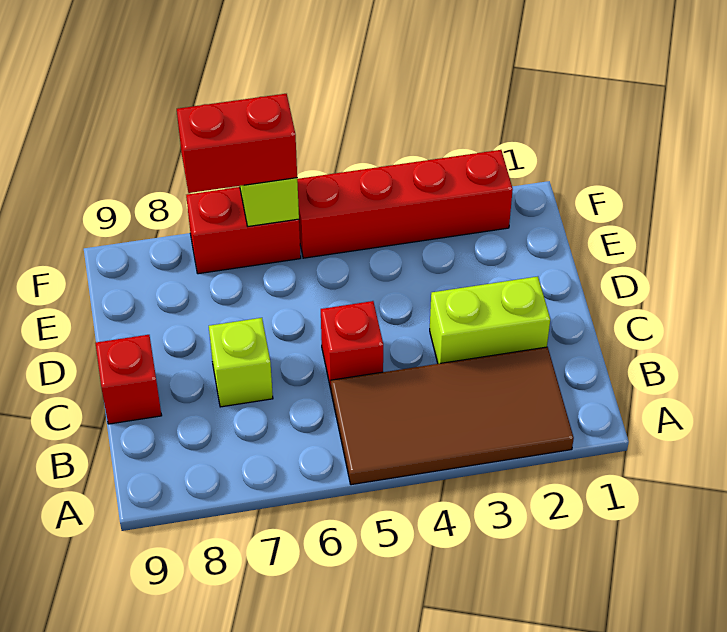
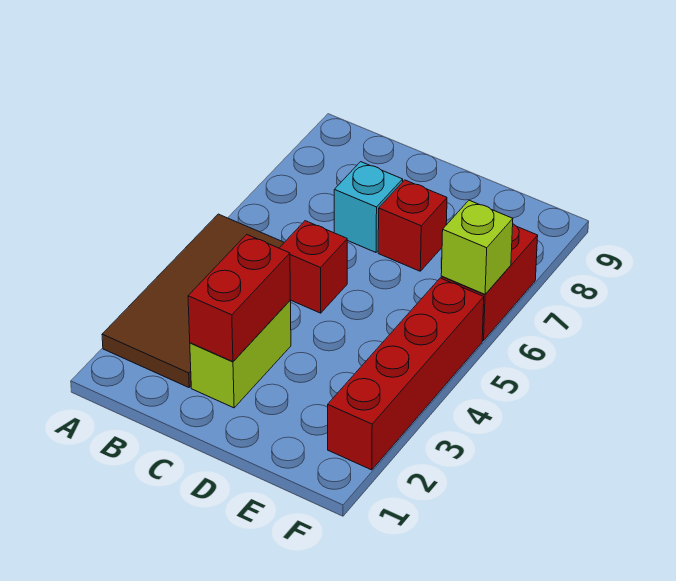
lime brick C7 level 1 -> cyan brick C7 level 1
red brick C9 level 1 -> red brick D7 level 1
red brick F6:F7 level 3 -> red brick C2:C3 level 2

